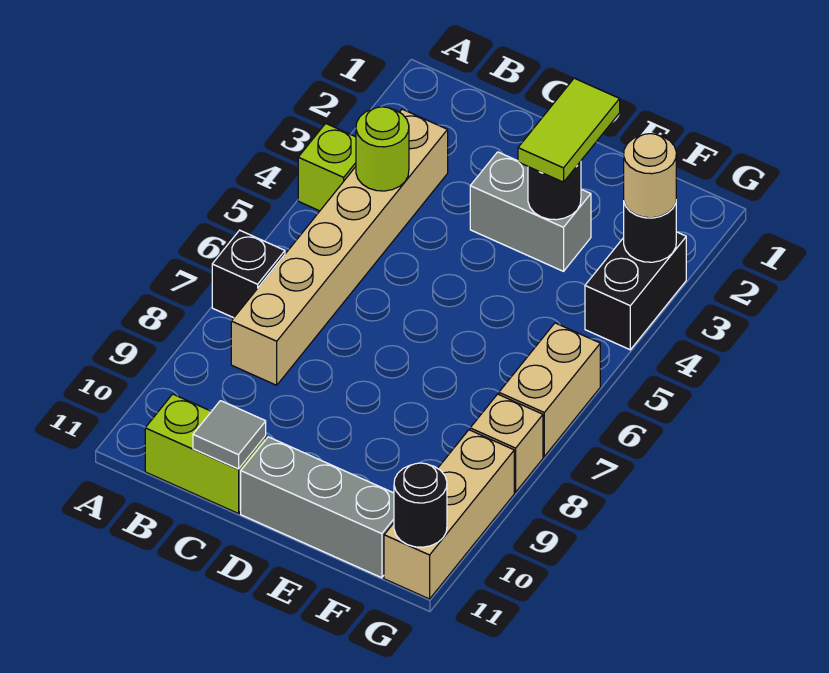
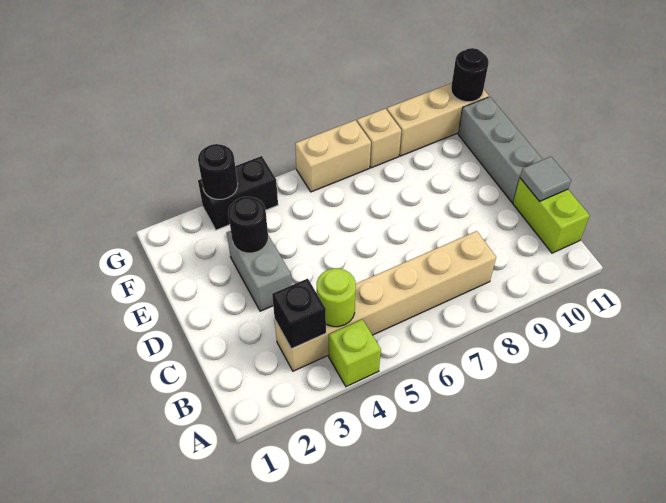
black brick A7 level 1 -> black brick B3 level 2
lime tile E2:E3 level 3 -> none
tan round brick G3 level 3 -> none

